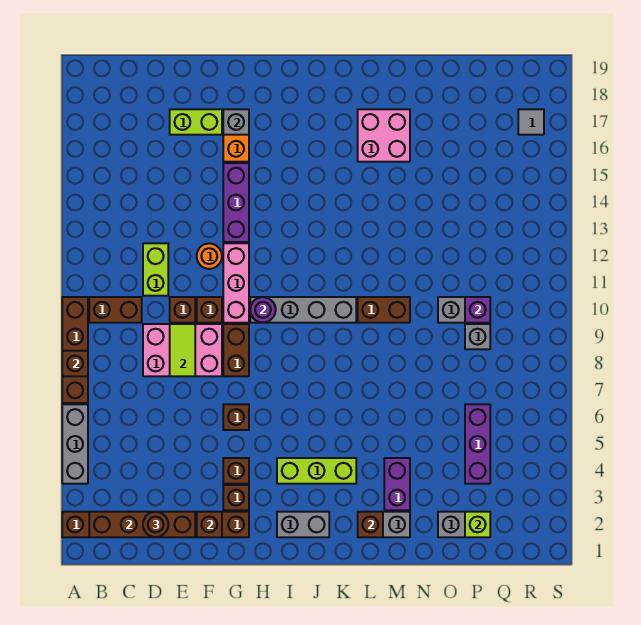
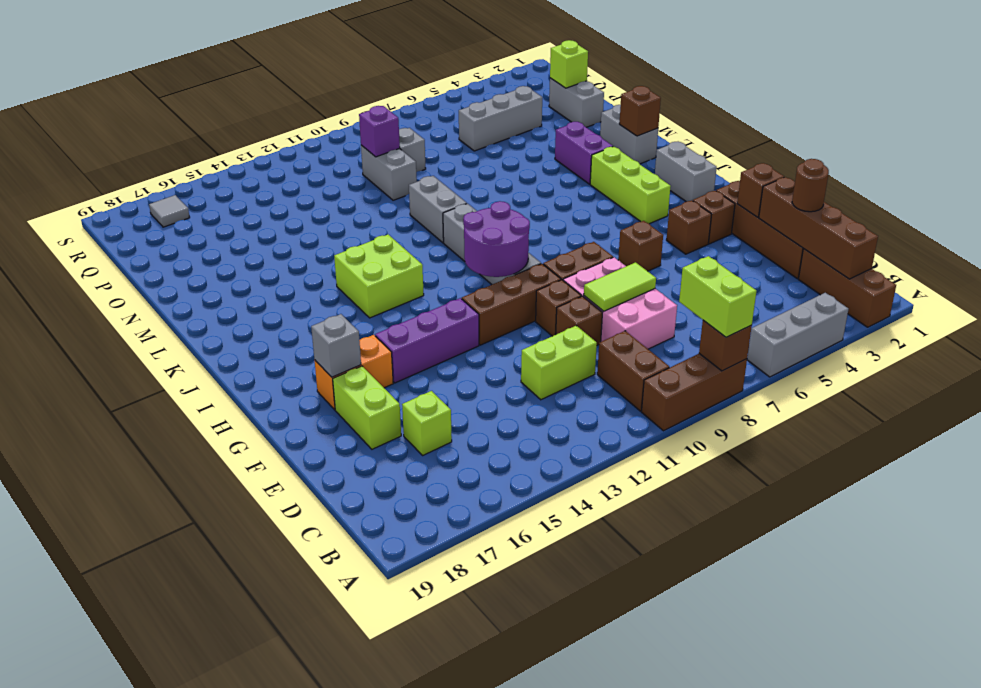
brown brick A7:A10 level 1 -> brown brick A8:A10 level 1
none -> lime brick A8:B8 level 3
none -> lime brick D16 level 1
orange round brick F12 level 1 -> none
pink brick G10:G12 level 1 -> brown brick G10:G12 level 1
purple round brick H10 level 2 -> purple round brick H10:I11 level 2
none -> lime brick J13:K14 level 1
brown brick L10:M10 level 1 -> grey brick L10:M10 level 1
pink brick L16:M17 level 1 -> none
purple brick M3:M4 level 1 -> purple brick L4:M4 level 1
purple brick P4:P6 level 1 -> grey brick P4:P6 level 1

